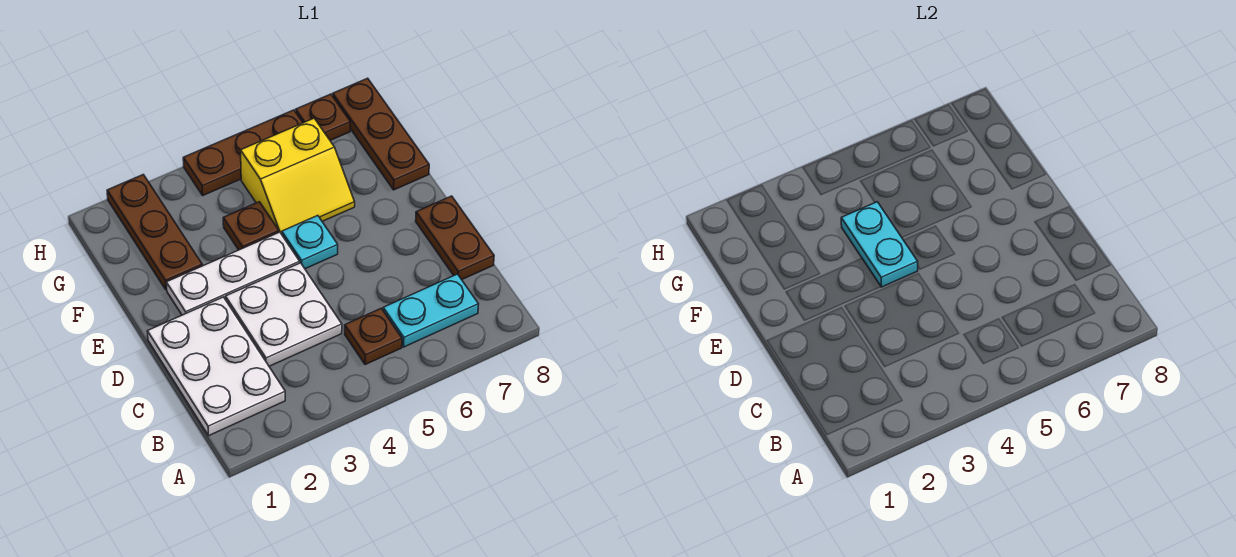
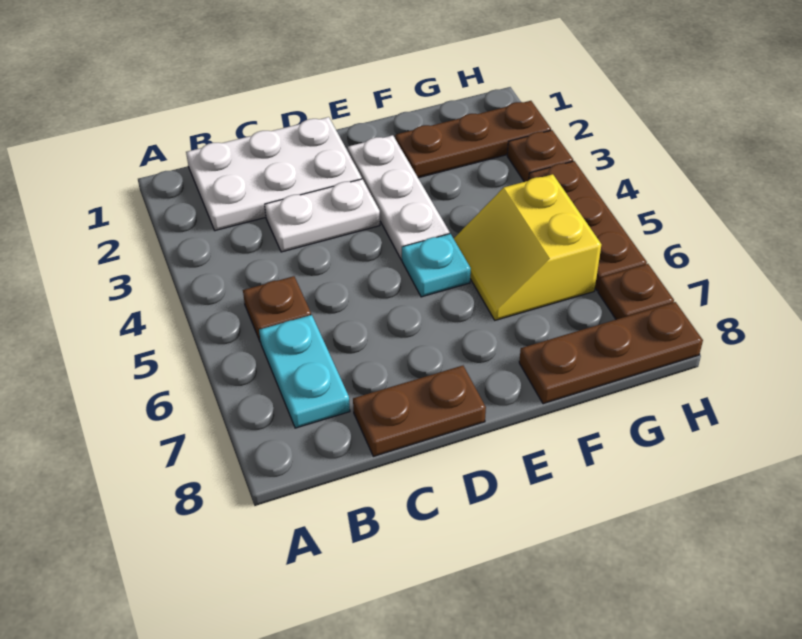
white plate C3:D4 level 1 -> white plate C3:D3 level 1
cyan plate E4:F4 level 2 -> none
brown plate F4 level 1 -> brown plate H3 level 1

